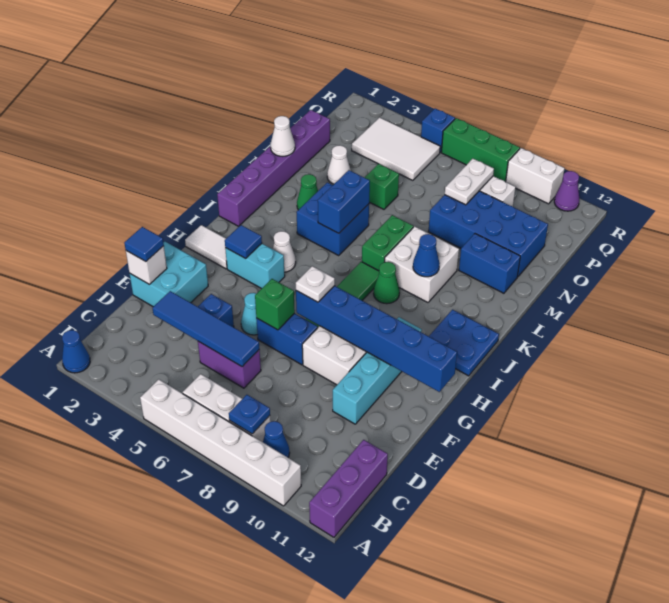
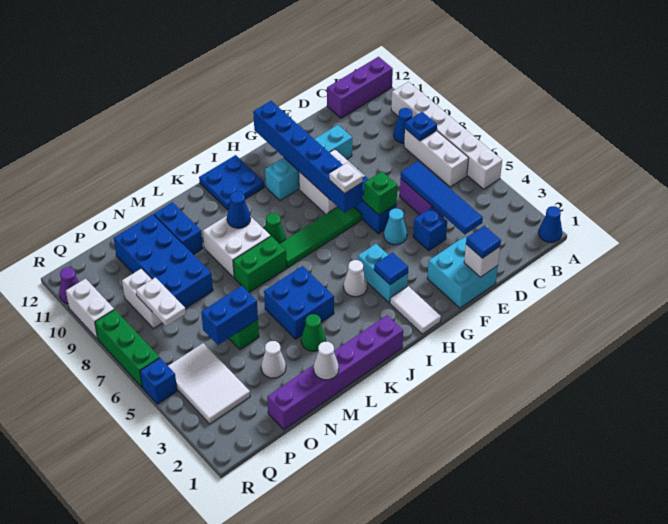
blue brick K5:L5 level 2 -> blue brick N5:O5 level 2
white plate O8:P8 level 2 -> white plate P7:P8 level 2

